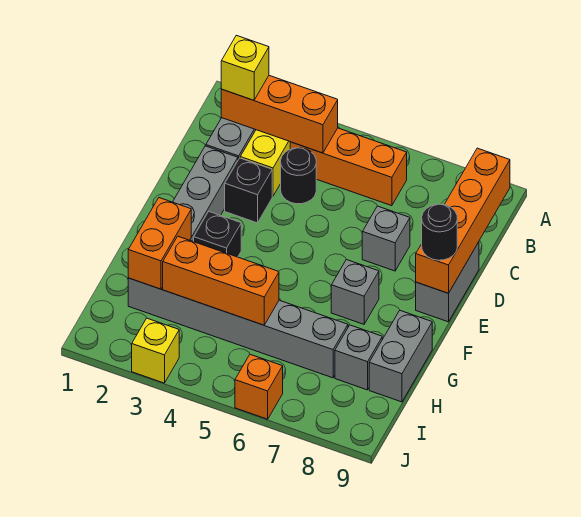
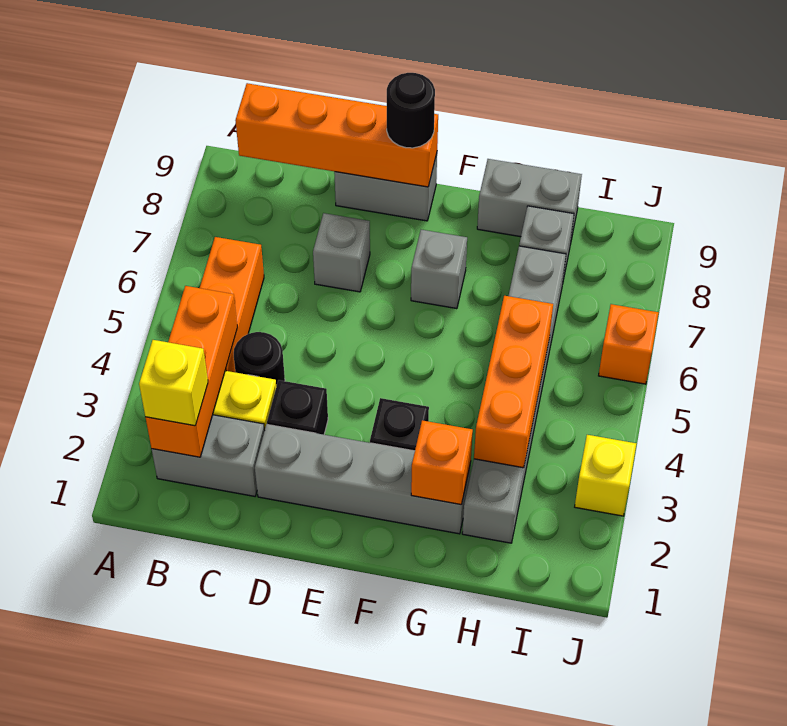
orange brick G2:H2 level 2 -> orange brick G2 level 2

